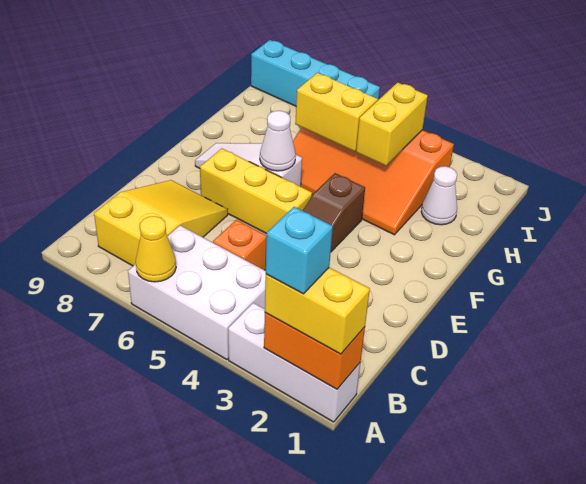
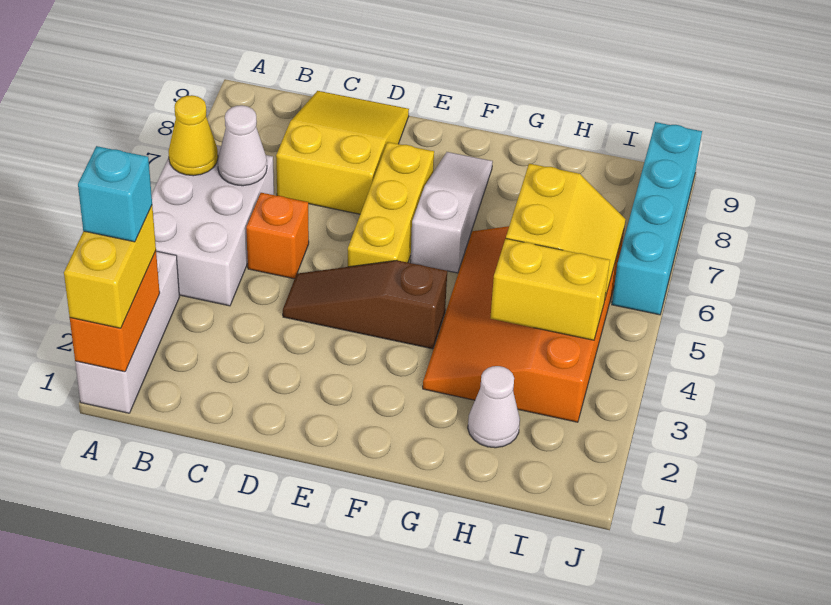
yellow slope B7:D8 level 1 top B -> yellow slope C7:D9 level 1 top 7
white cone F6 level 2 -> white cone B6 level 2

